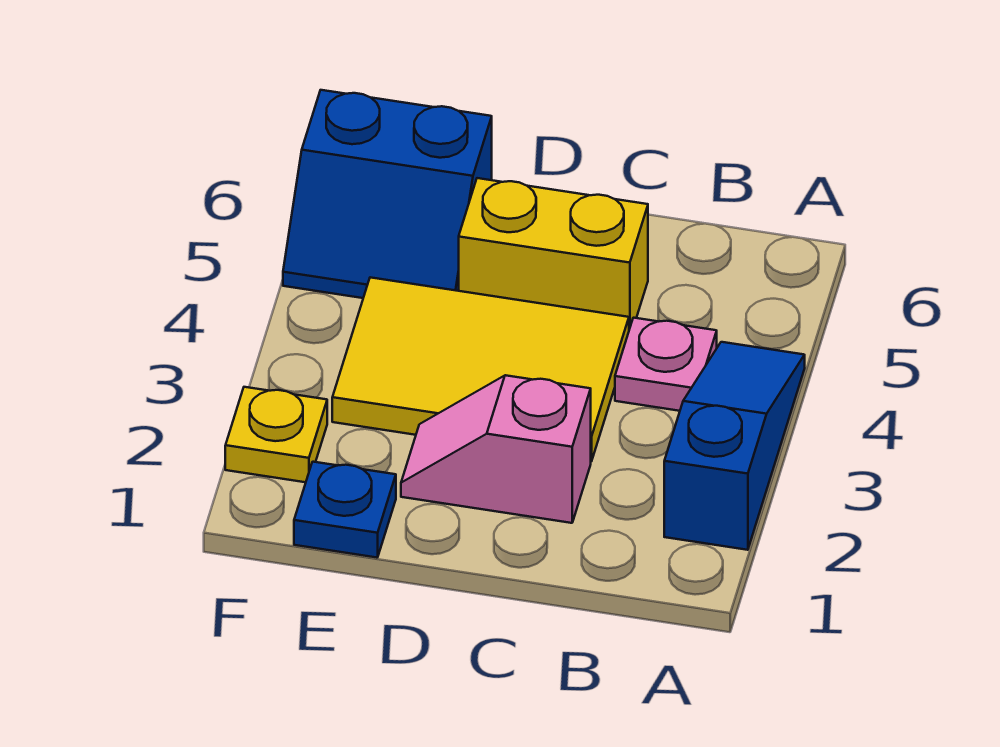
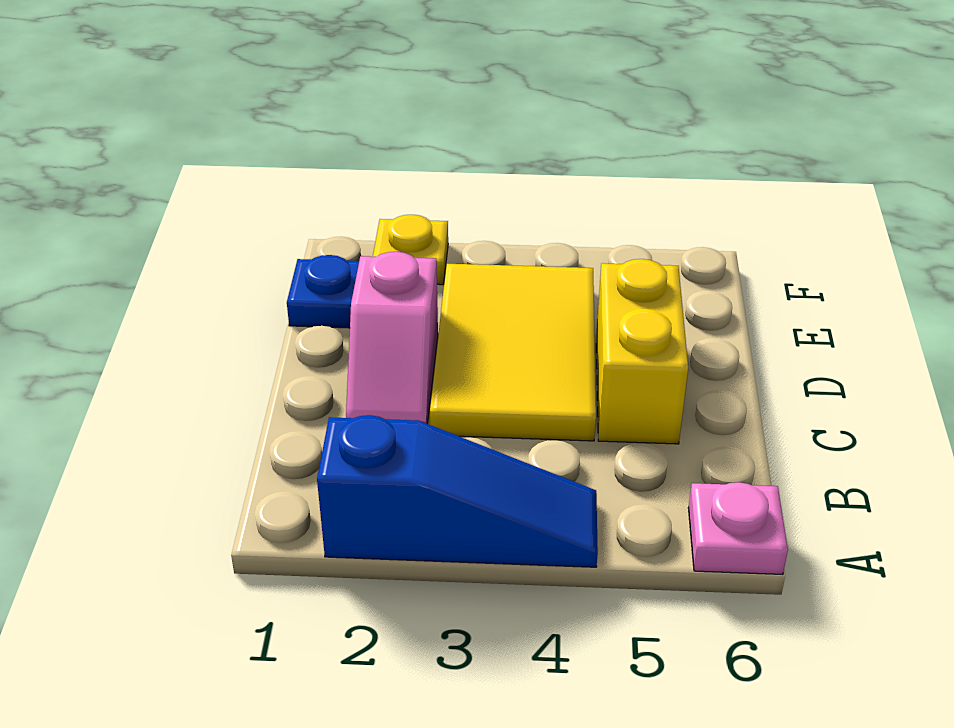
pink plate B4 level 1 -> pink plate A6 level 1
pink slope C2:D2 level 1 top C -> pink slope C2:D2 level 1 top D
blue slope E5:F6 level 1 top 6 -> none

